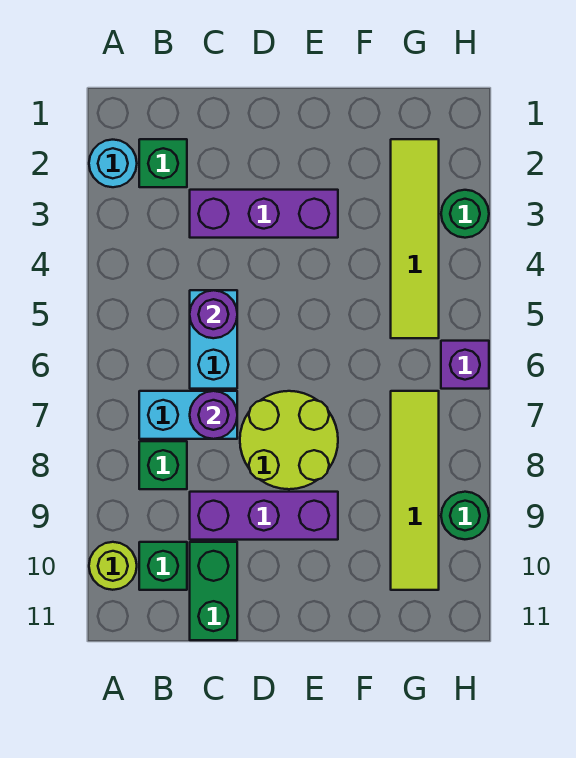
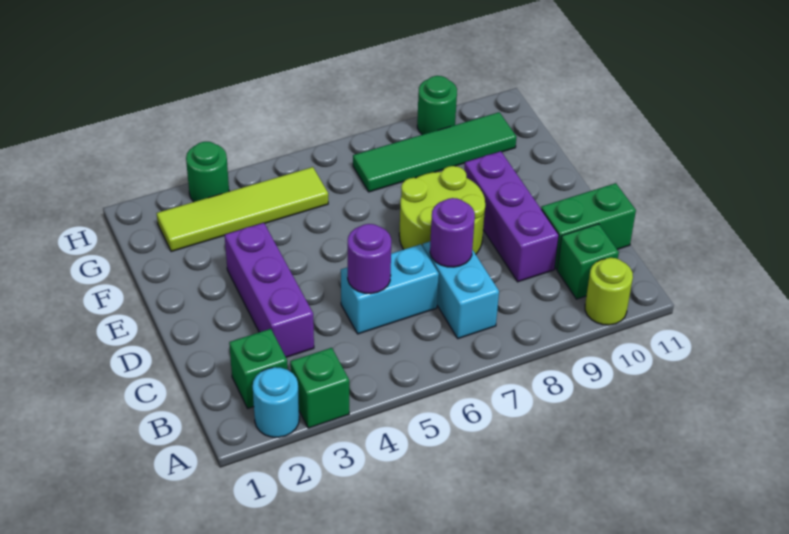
green brick B8 level 1 -> green brick A3 level 1
lime tile G7:G10 level 1 -> green tile G7:G10 level 1
purple brick H6 level 1 -> none

